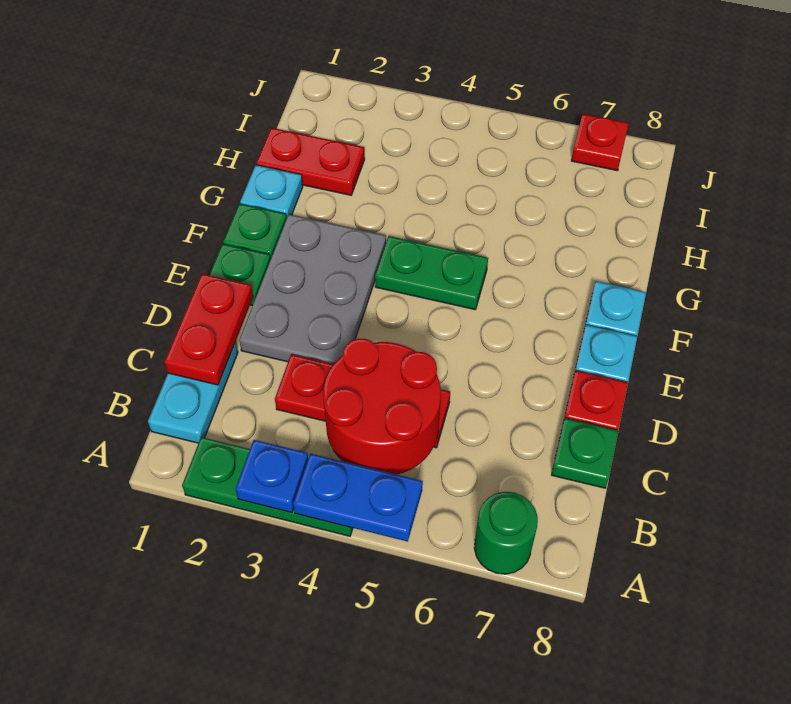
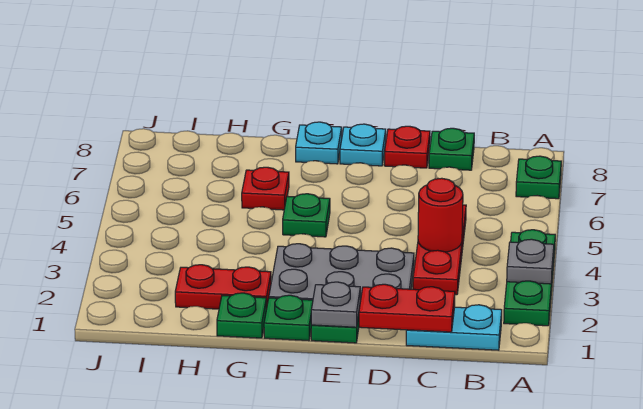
blue plate A3 level 2 -> grey plate A3 level 2
blue plate A4:A5 level 2 -> none
green round brick A7 level 1 -> green plate A7 level 1
red round brick B4:C5 level 2 -> red round brick C4 level 2
none -> grey plate E1 level 2
green plate F4:F5 level 1 -> green plate F5 level 1
cyan plate G1 level 1 -> green plate G1 level 1
red plate H1:H2 level 1 -> red plate G2:H2 level 1
red plate J7 level 1 -> red plate G6 level 1

